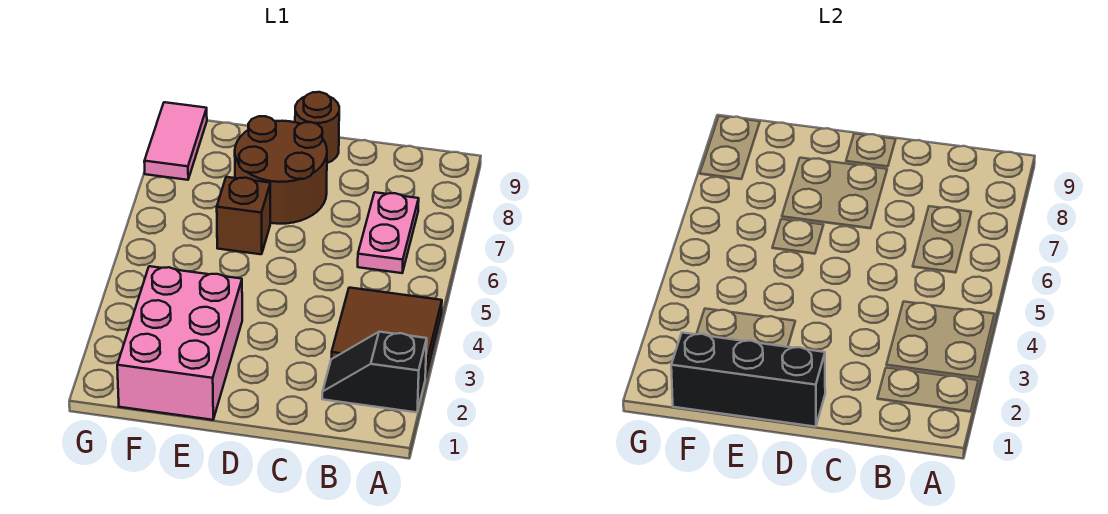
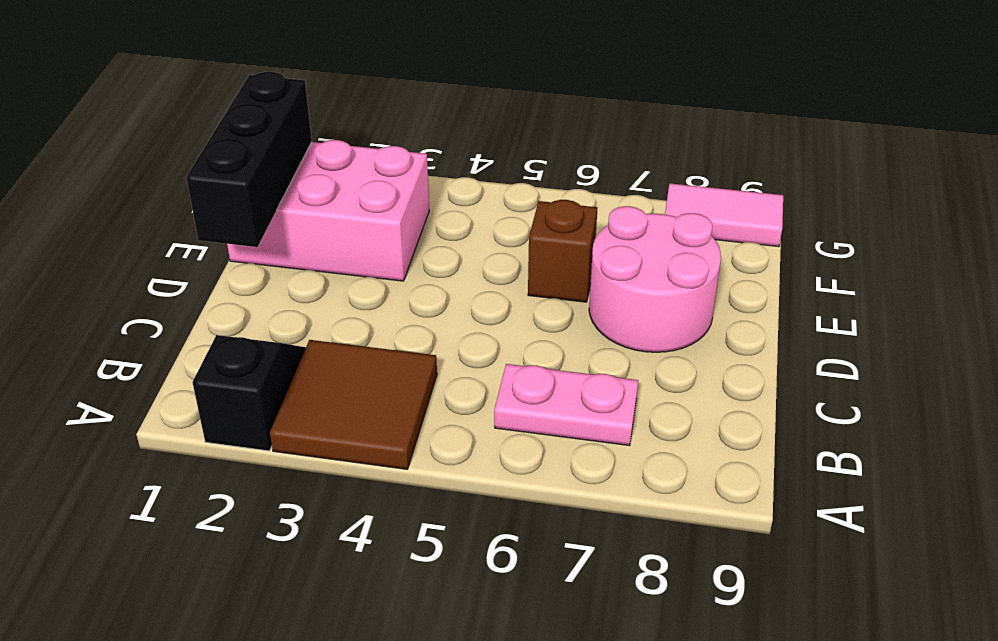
brown round brick D7:E8 level 1 -> pink round brick D7:E8 level 1
brown round brick D9 level 1 -> none

